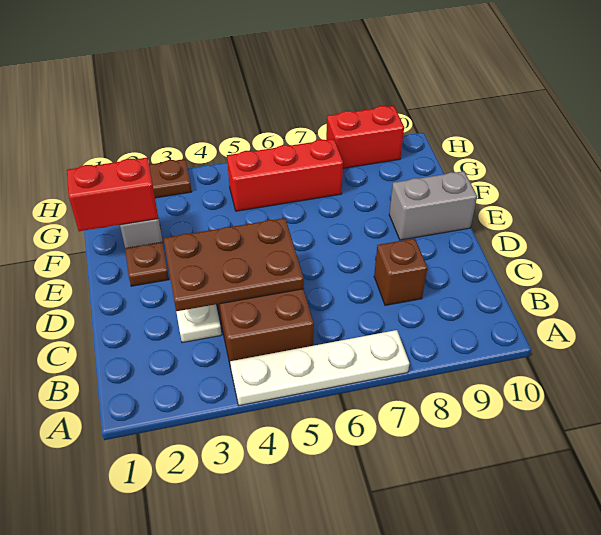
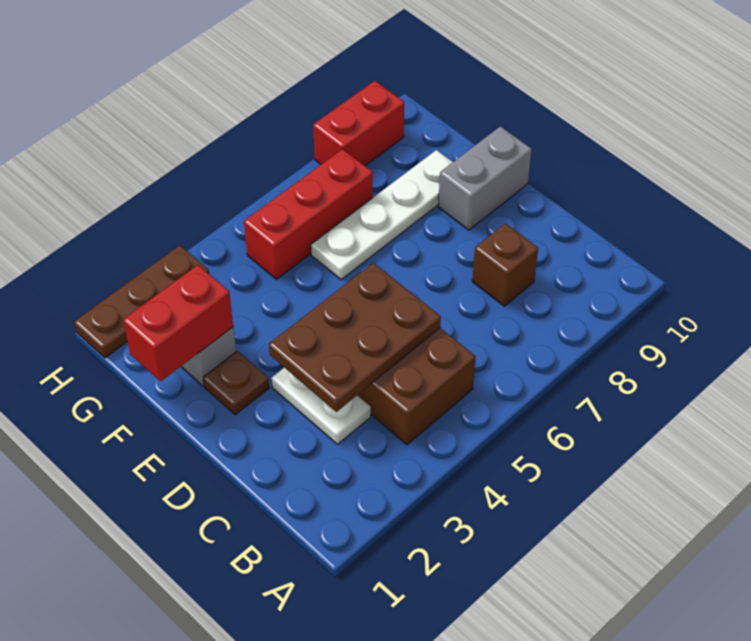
white plate A4:A7 level 1 -> white plate F6:F9 level 1

